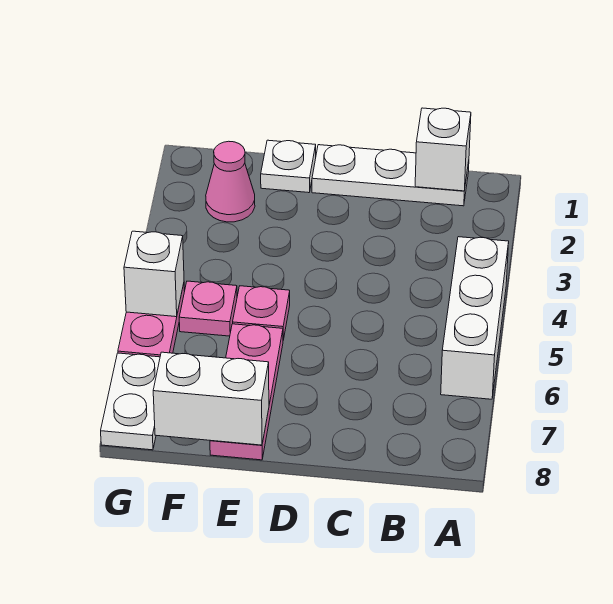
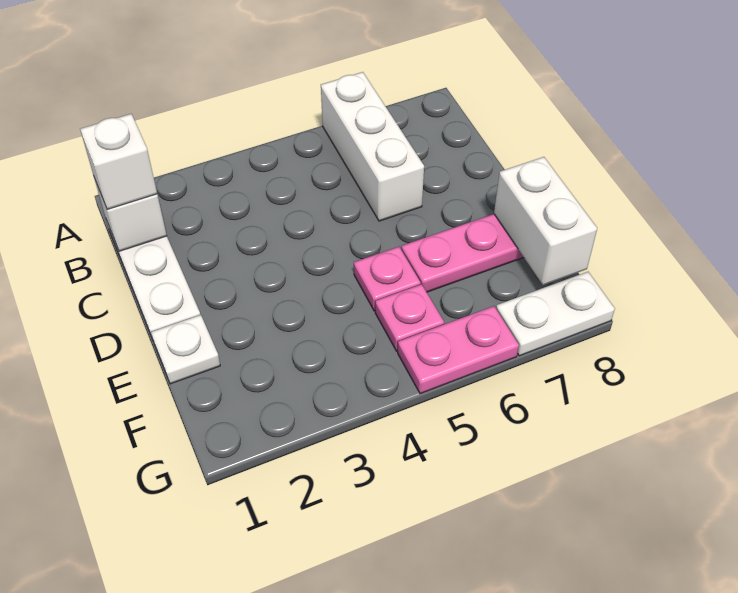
white brick A4:A6 level 1 -> white brick A6:C6 level 1
pink cone F2 level 1 -> none
white brick G5 level 2 -> white brick B1 level 3

